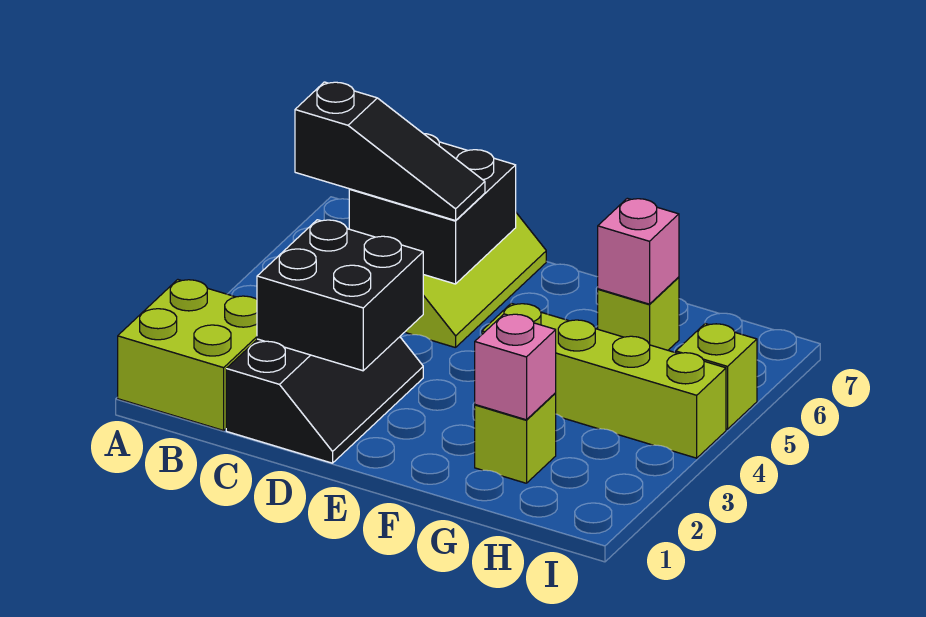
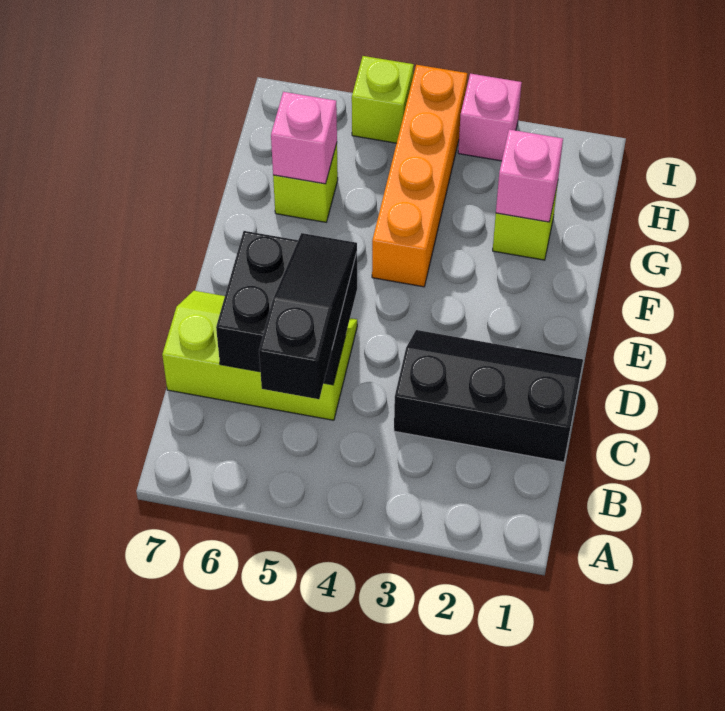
lime brick A1:B2 level 1 -> none
black brick C2:D3 level 2 -> none
lime brick F4:I4 level 1 -> orange brick F4:I4 level 1
none -> pink brick I3 level 1

